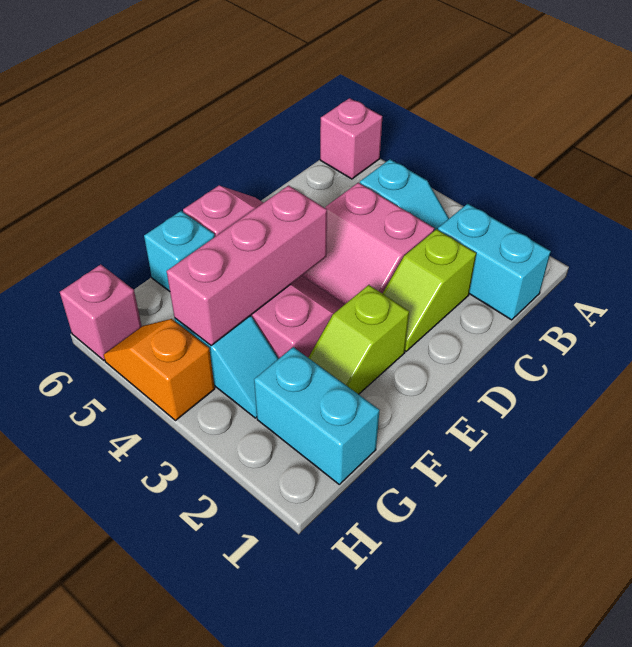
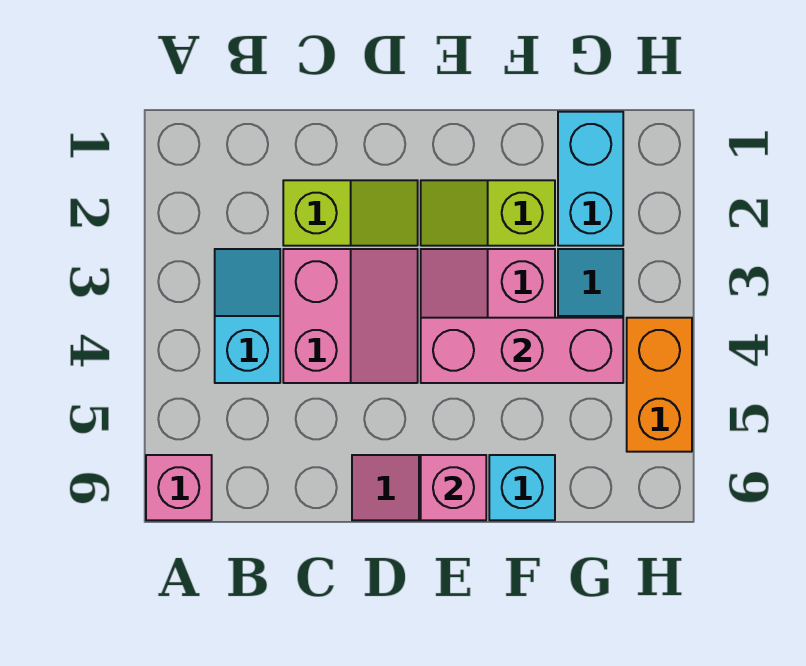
cyan brick B1:B2 level 1 -> none
lime slope E2:F2 level 1 top E -> lime slope E2:F2 level 1 top F
orange slope H4:H5 level 1 top 4 -> orange brick H4:H5 level 1
pink brick H6 level 1 -> pink brick E6 level 2

